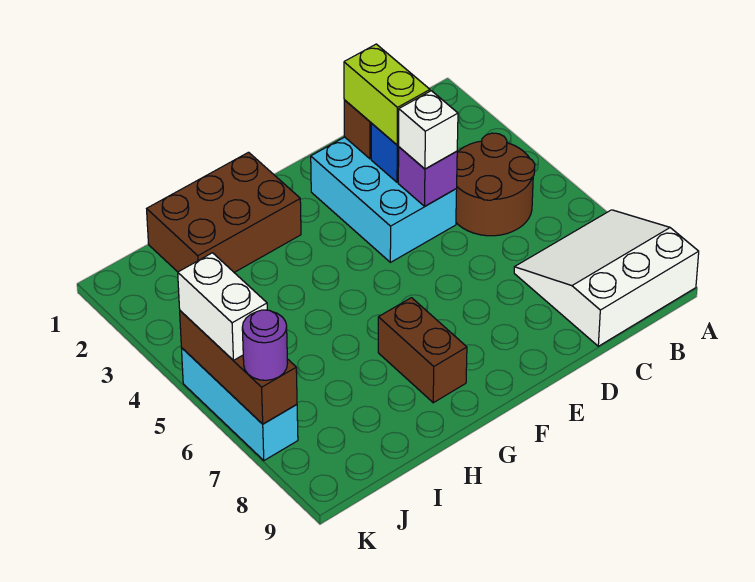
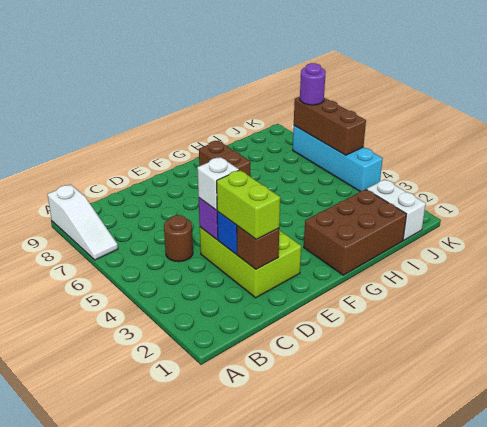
white slope A7:C9 level 1 top 9 -> white slope A7:A9 level 1 top 9
brown round brick B4:C5 level 1 -> brown round brick C5 level 1
cyan brick D2:E4 level 1 -> lime brick D2:E4 level 1
cyan brick K5:K7 level 1 -> cyan brick K4:K7 level 1
white brick K5:K6 level 3 -> white brick J1:J2 level 1

